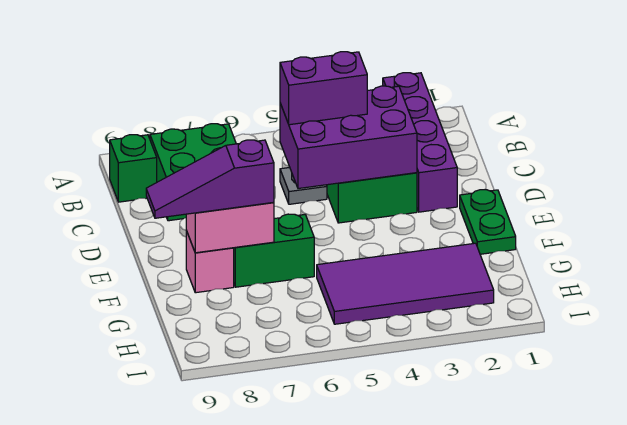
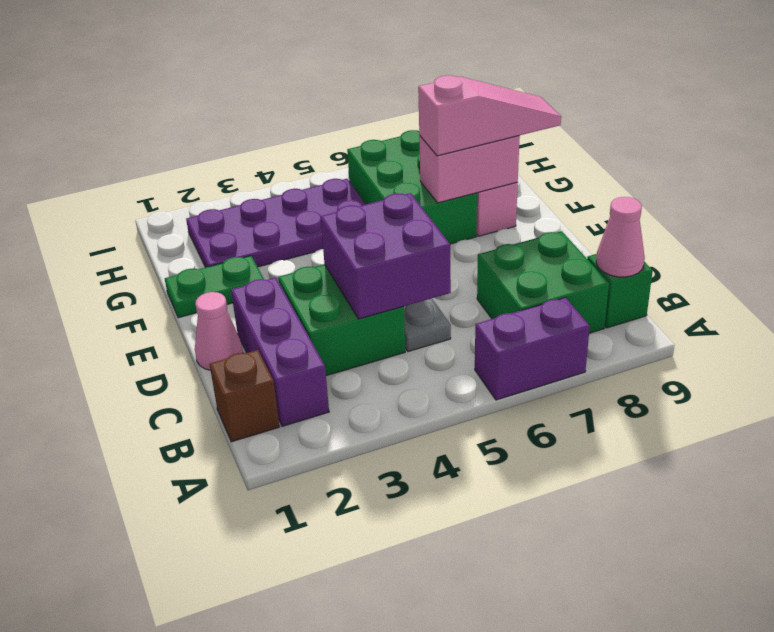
purple brick A2:D2 level 1 -> purple brick B2:D2 level 1
none -> brown brick B1 level 1
none -> pink cone B9 level 2
purple brick C3:D5 level 2 -> purple brick C4:D5 level 2
purple brick C4:C5 level 3 -> purple brick A6:A7 level 1
none -> pink cone D1 level 1
green plate E1:F1 level 1 -> green plate F1:F2 level 1
green brick F6:F7 level 1 -> green brick F6:H7 level 1
purple slope F7:F9 level 3 top 7 -> pink slope F7:F9 level 3 top 7
purple tile G2:H5 level 1 -> purple plate G2:H5 level 1

